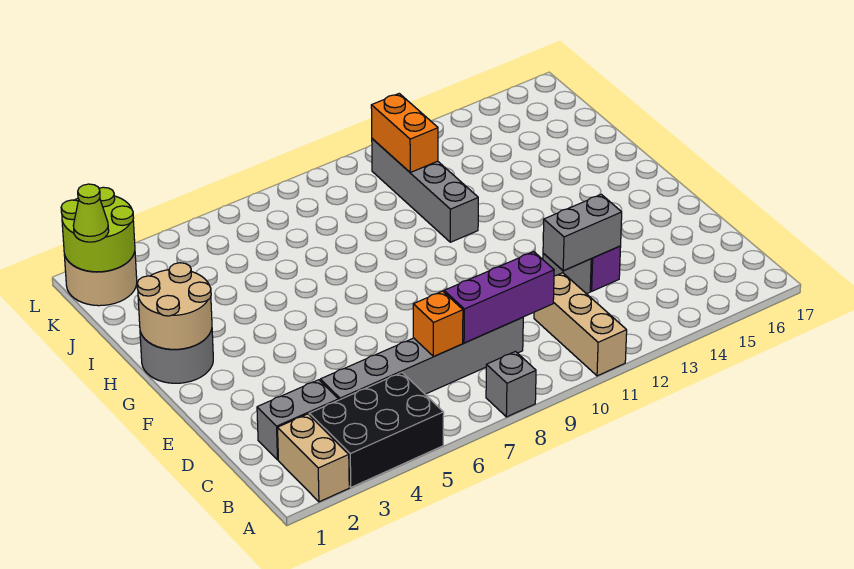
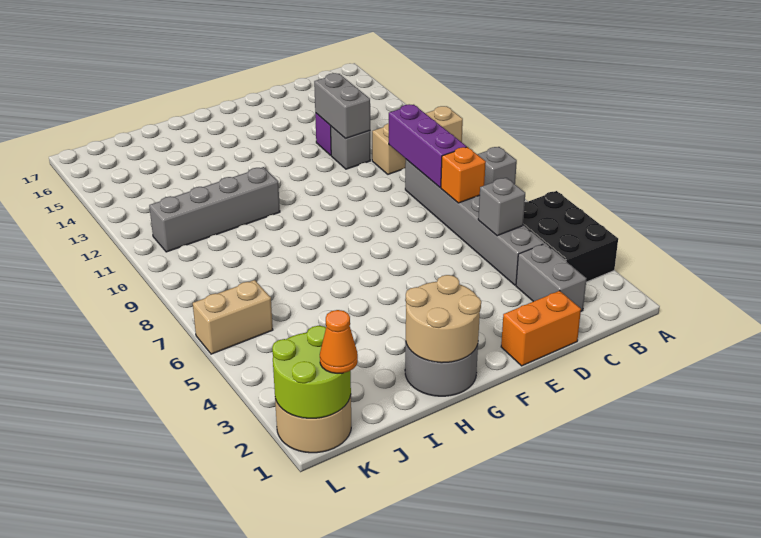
tan brick A2:B2 level 1 -> tan brick K6:L6 level 1
none -> grey brick C5 level 2
orange brick J11:K11 level 2 -> orange brick D1:E1 level 1
lime cone K1 level 3 -> orange cone K1 level 3

